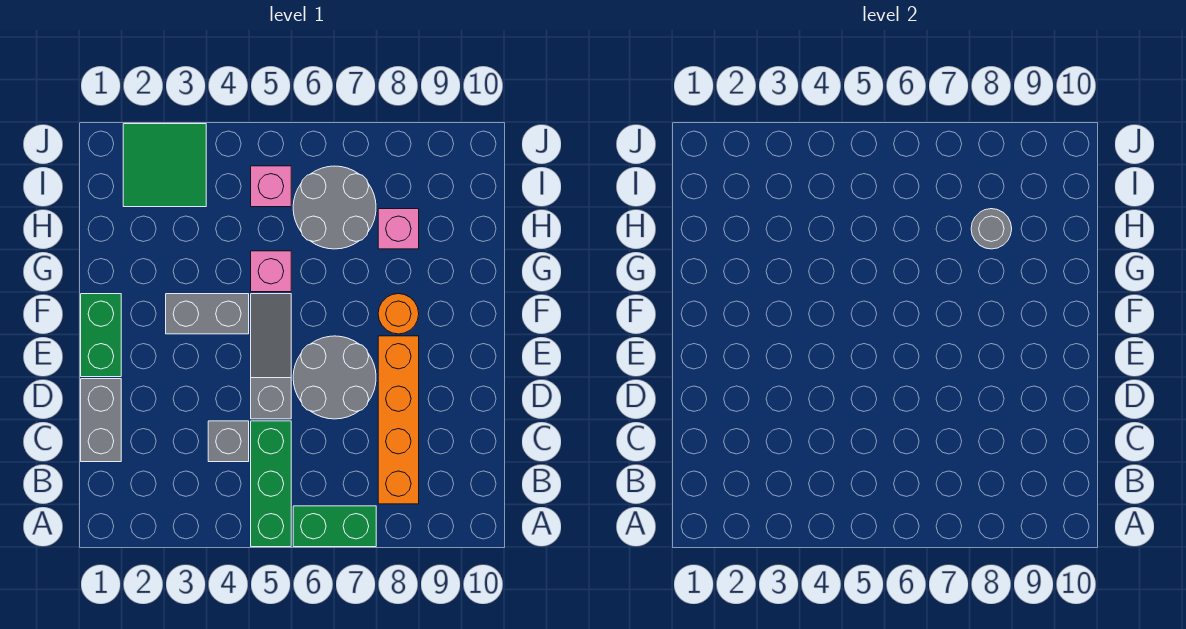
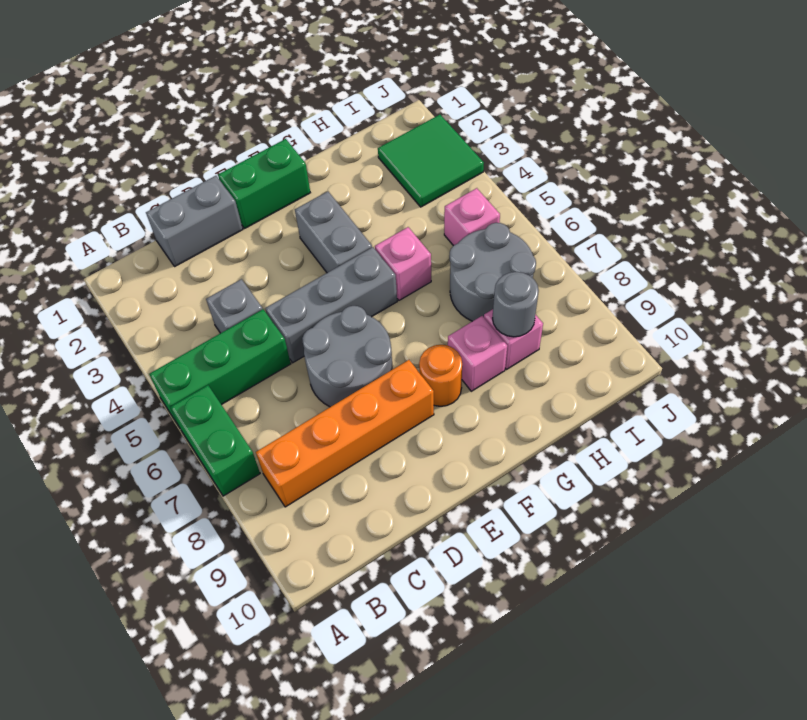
grey slope D5:F5 level 1 top D -> grey brick D5:F5 level 1
none -> pink brick G8 level 1

